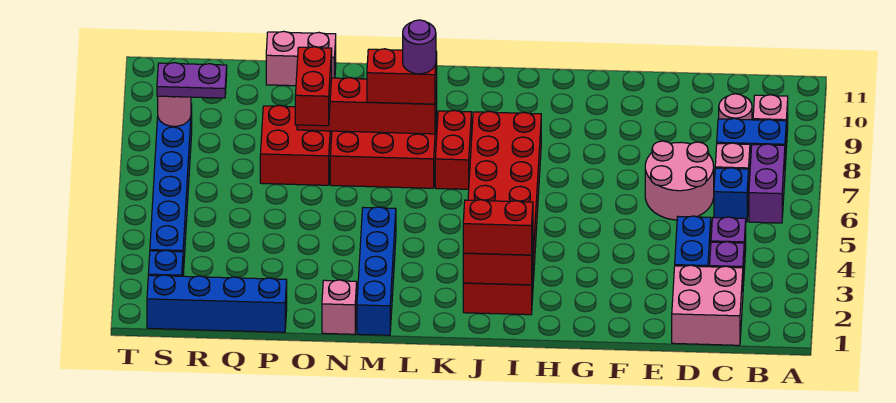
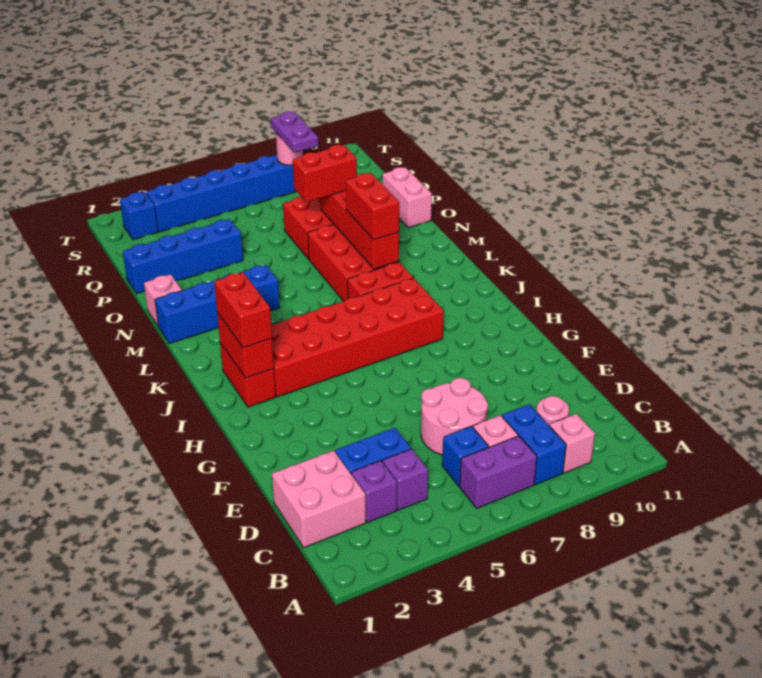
purple round brick L8 level 4 -> none
blue brick P1:S1 level 1 -> blue brick P1:P4 level 1

